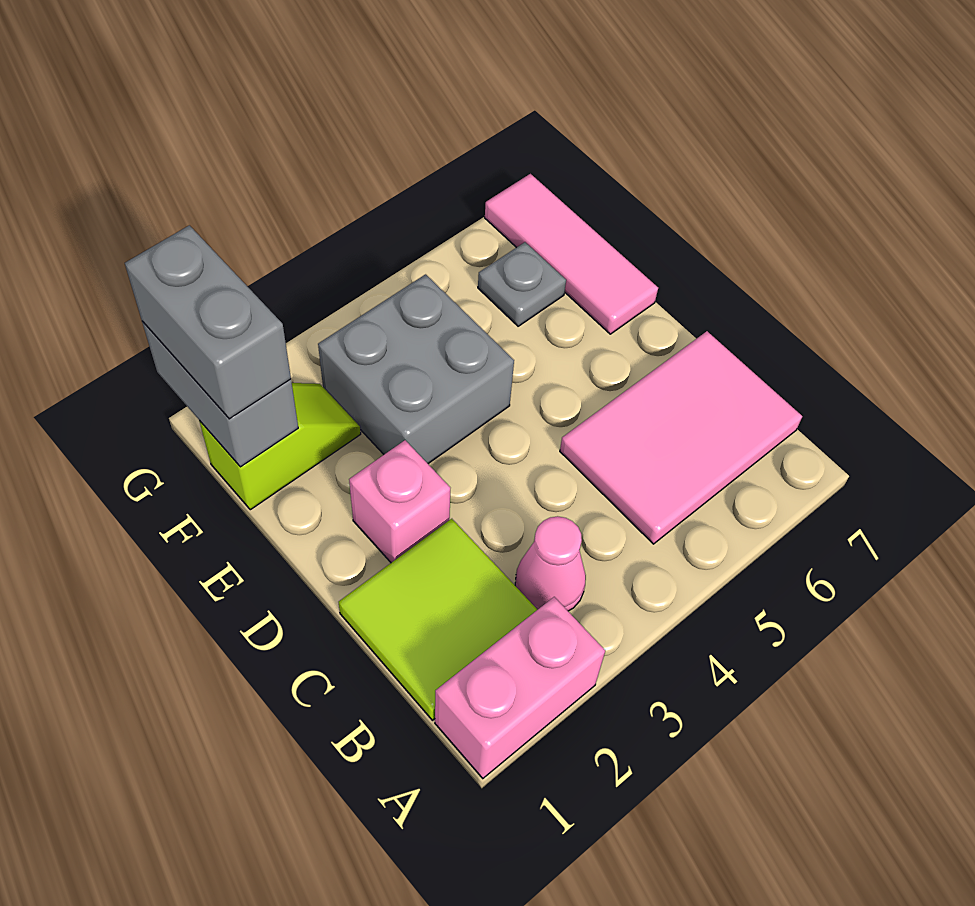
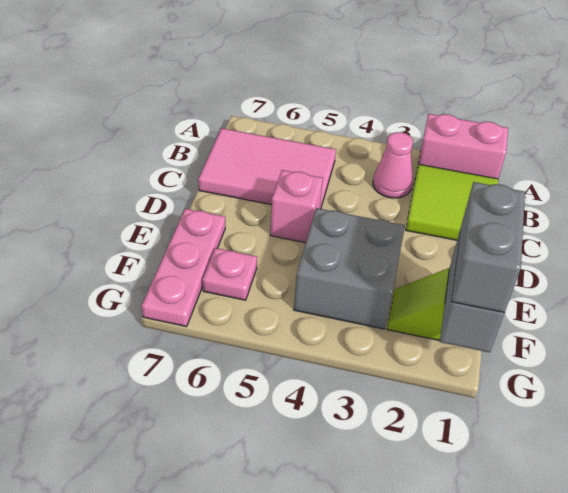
pink brick D2 level 1 -> pink brick D5 level 1
pink tile E7:G7 level 1 -> pink plate E7:G7 level 1
grey plate F6 level 1 -> pink plate F6 level 1

